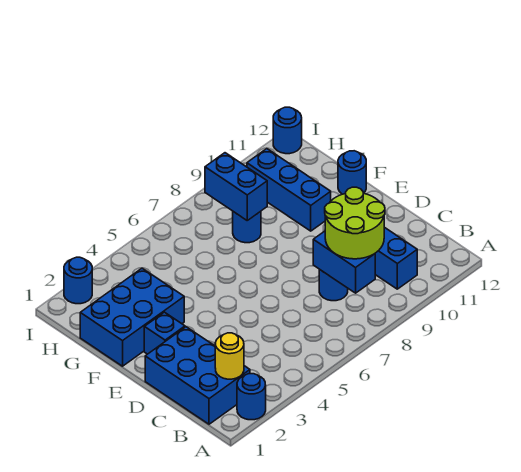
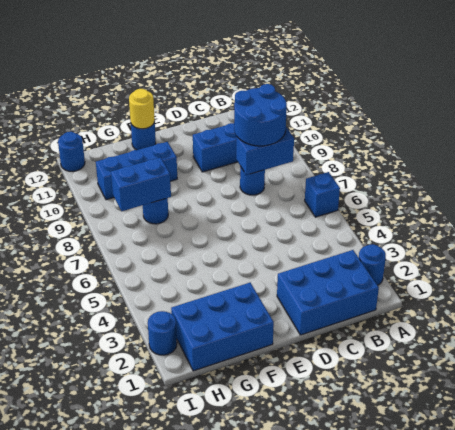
yellow round brick B2 level 2 -> yellow round brick F12 level 2
lime round brick B8:C9 level 3 -> blue round brick B8:C9 level 3
blue brick E2 level 1 -> blue brick A6 level 1
blue brick F1:G3 level 1 -> blue brick F1:H2 level 1

